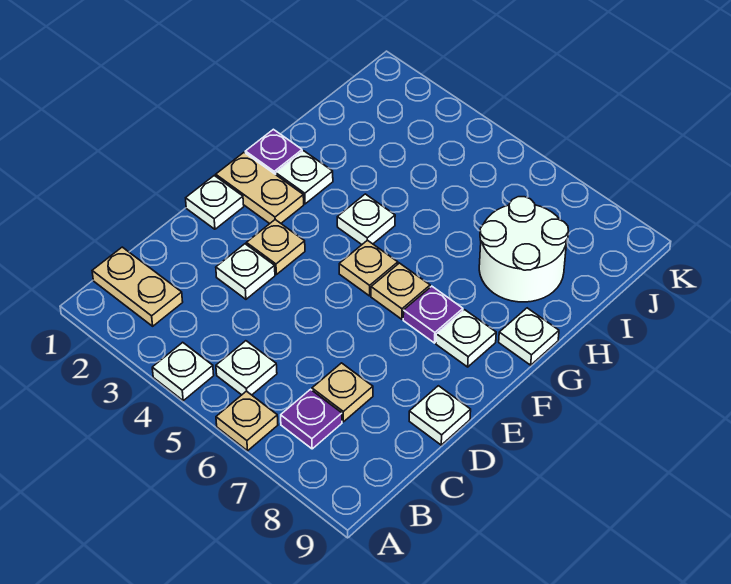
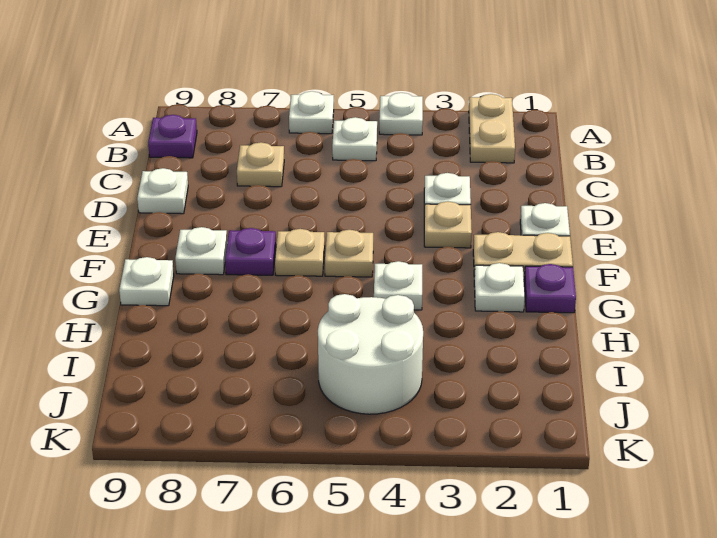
tan plate A6 level 1 -> white plate A6 level 1
tan plate B1:B2 level 1 -> tan plate A2:B2 level 1
purple plate B7 level 1 -> purple plate B9 level 1
white round brick H7:I8 level 1 -> white round brick I4:J5 level 1

